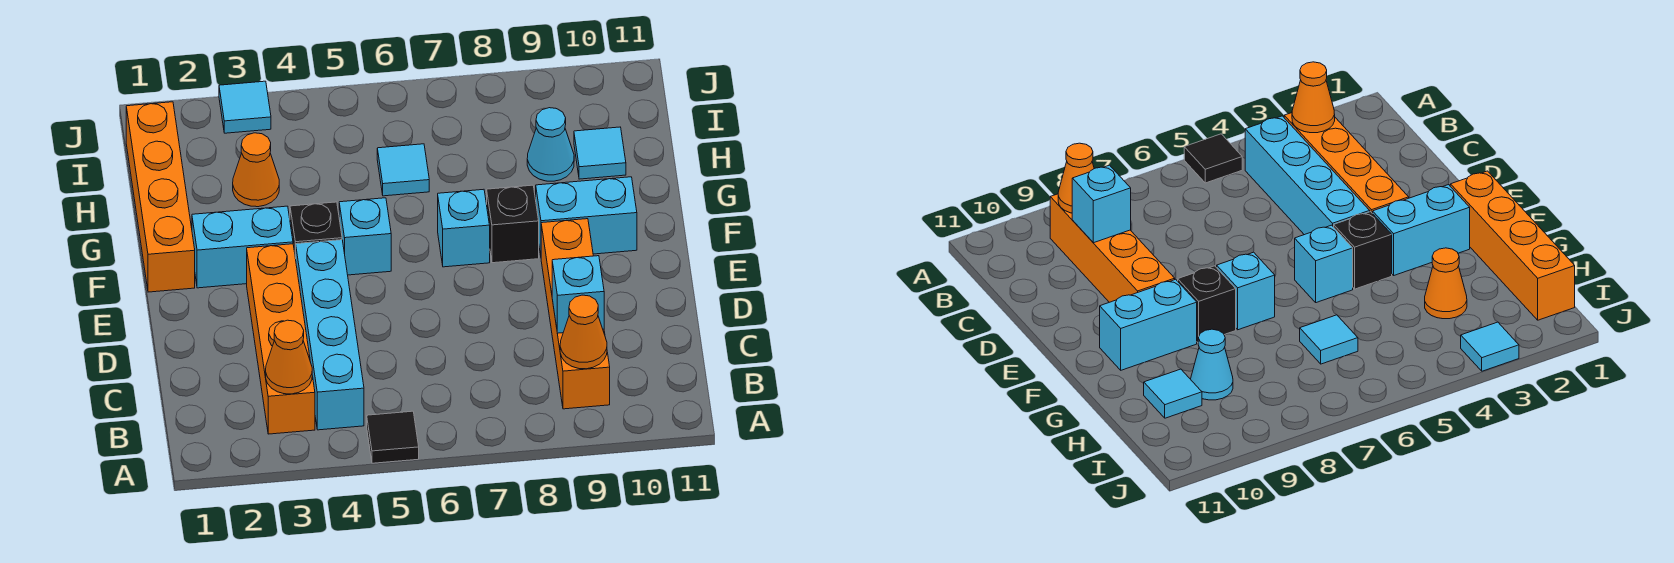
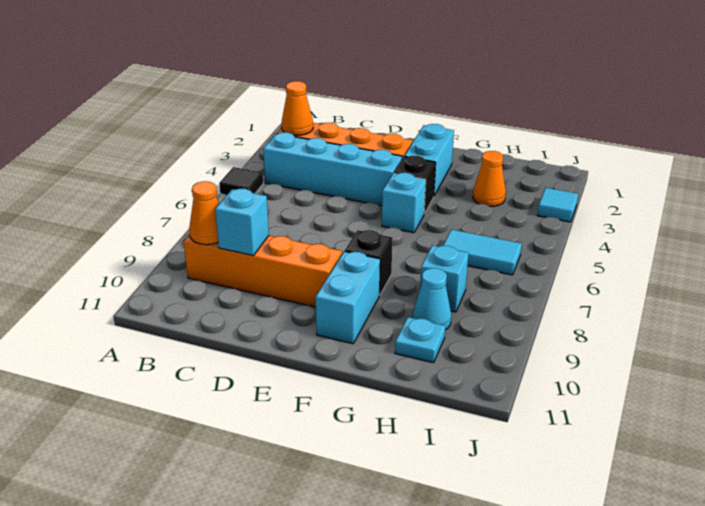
orange brick F1:I1 level 1 -> none
cyan brick F7 level 1 -> cyan brick H8 level 1
cyan tile H6 level 1 -> cyan tile H6:I6 level 1
cyan tile H10 level 1 -> cyan plate H10 level 1

